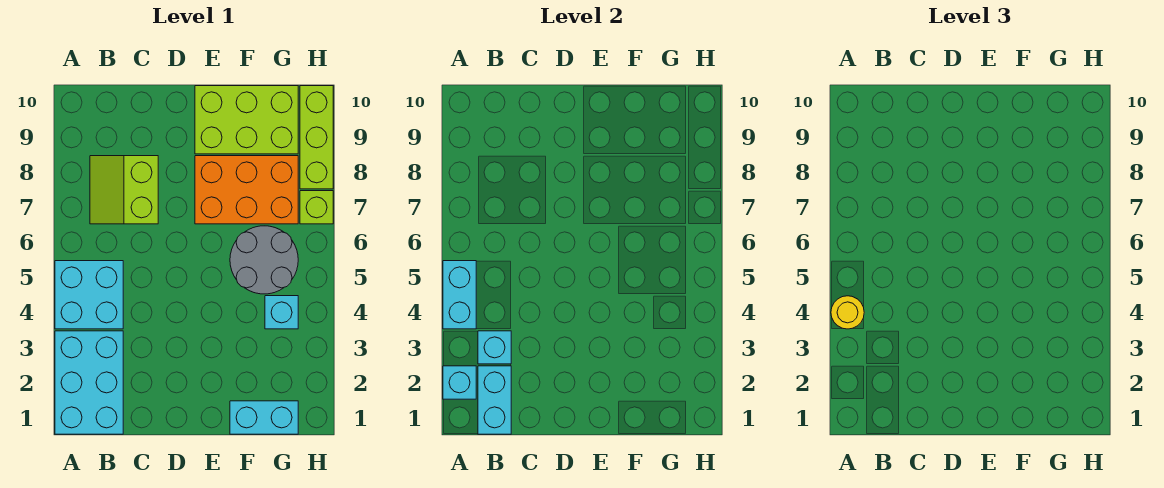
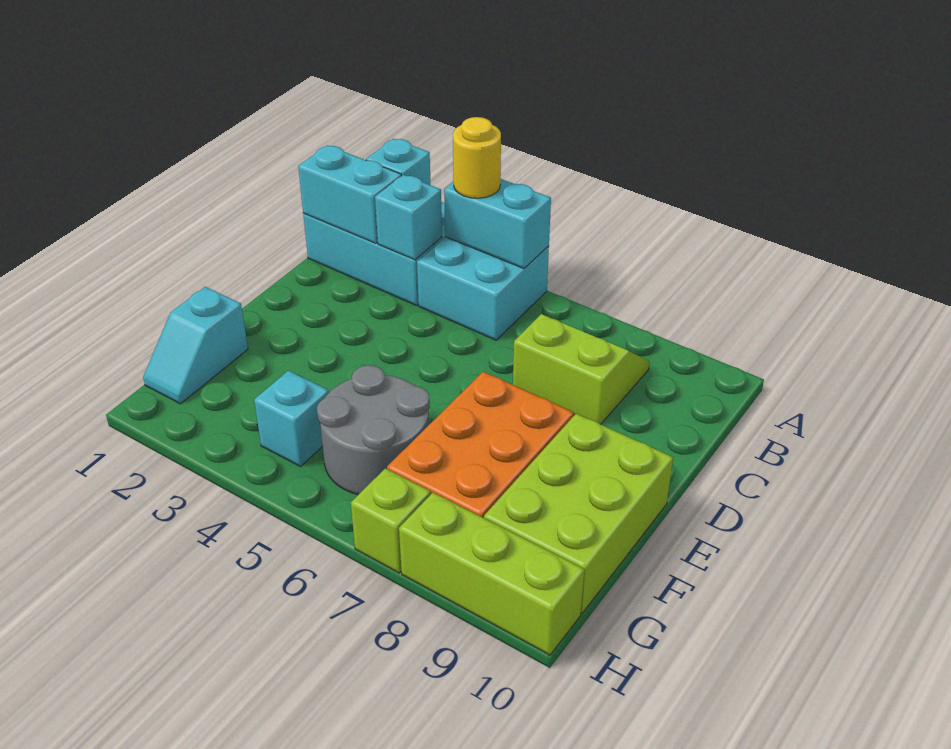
cyan brick F1:G1 level 1 -> cyan slope F1:G1 level 1 top F

